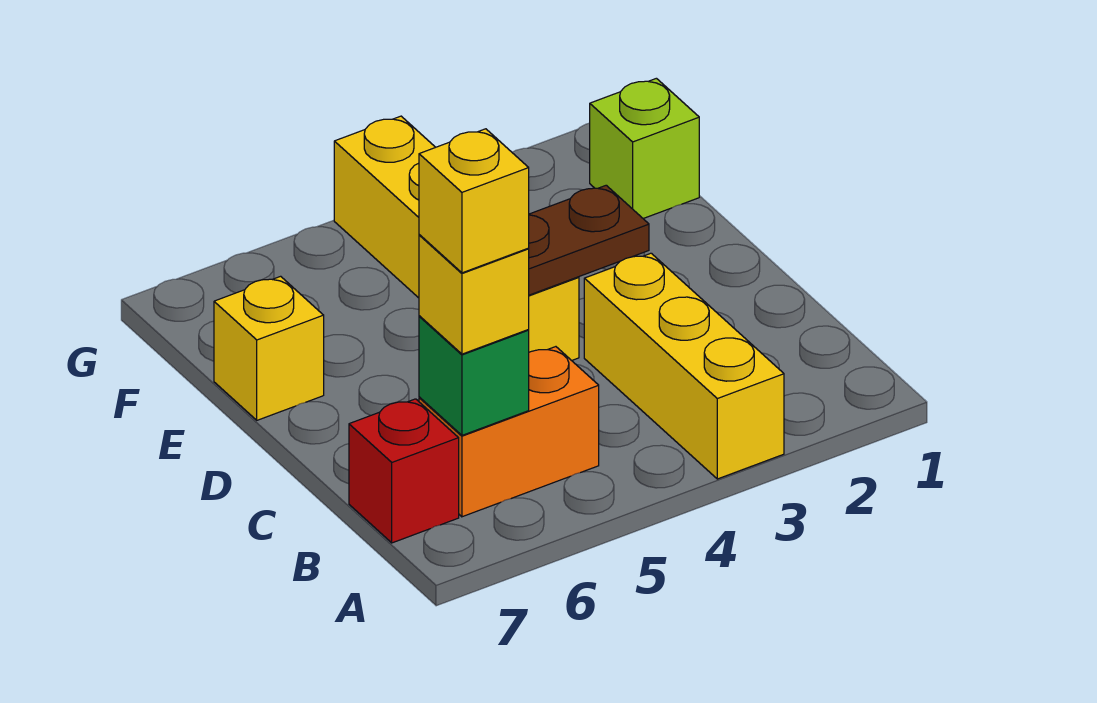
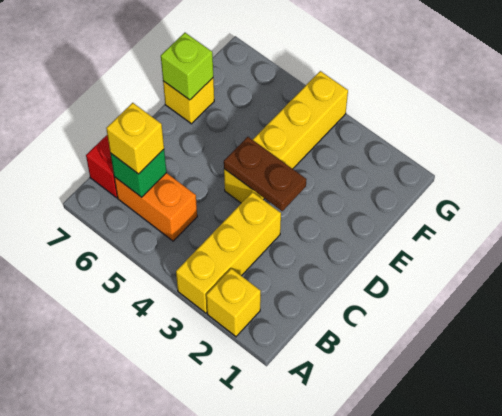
yellow brick B6 level 4 -> yellow brick A2 level 1
lime brick F1 level 1 -> lime brick E7 level 2

